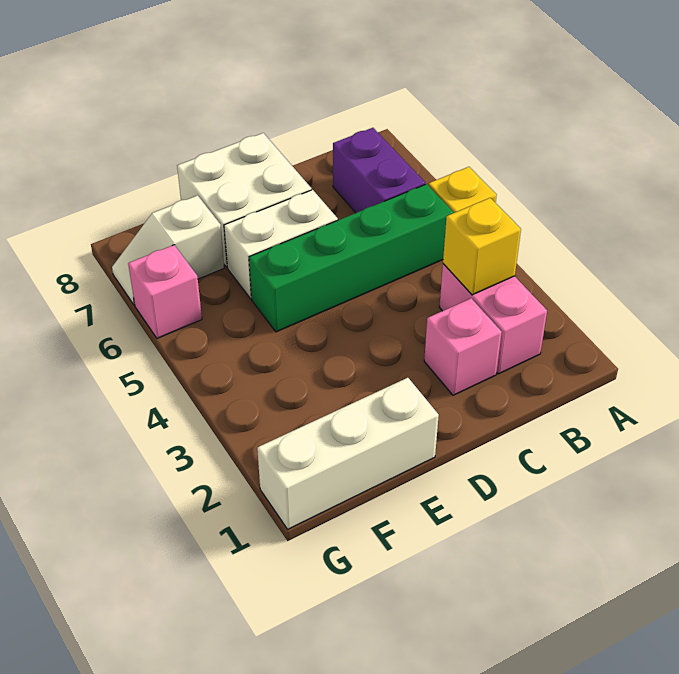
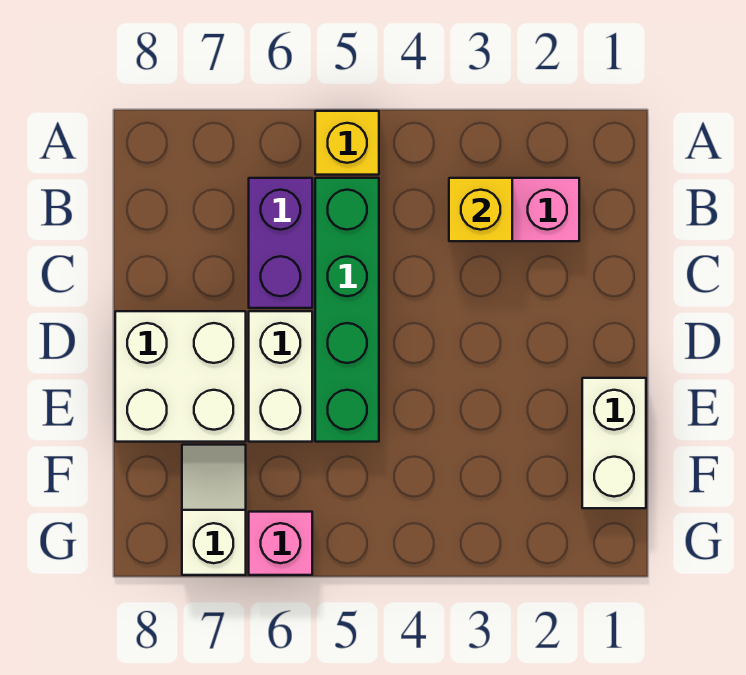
purple brick B6:B7 level 1 -> purple brick B6:C6 level 1
pink brick C2 level 1 -> none
white brick E1:G1 level 1 -> white brick E1:F1 level 1
white slope F7:G7 level 1 top F -> white slope F7:G7 level 1 top G

